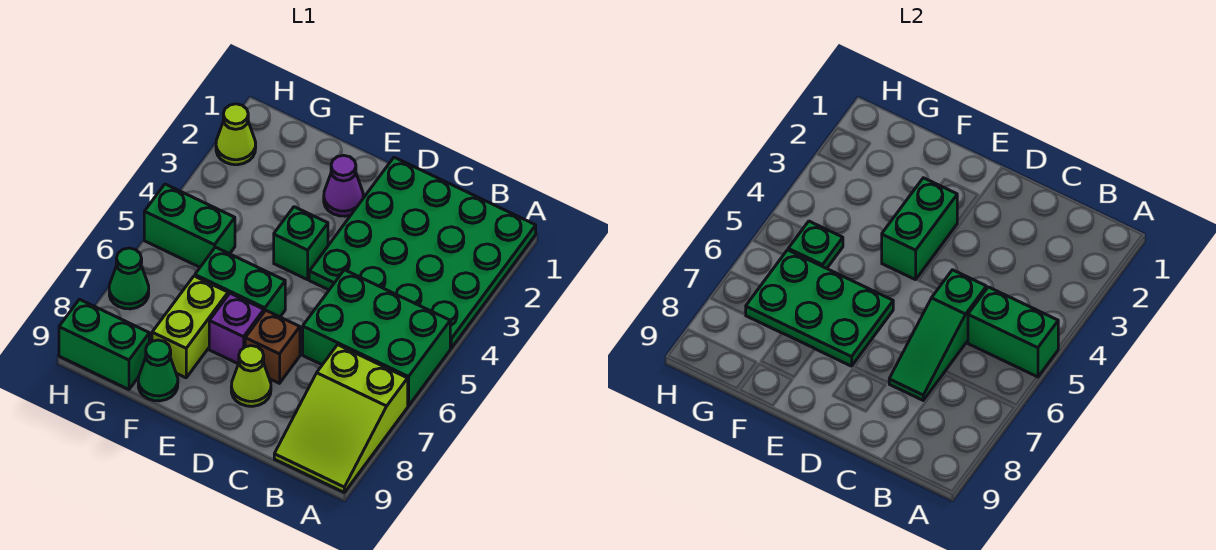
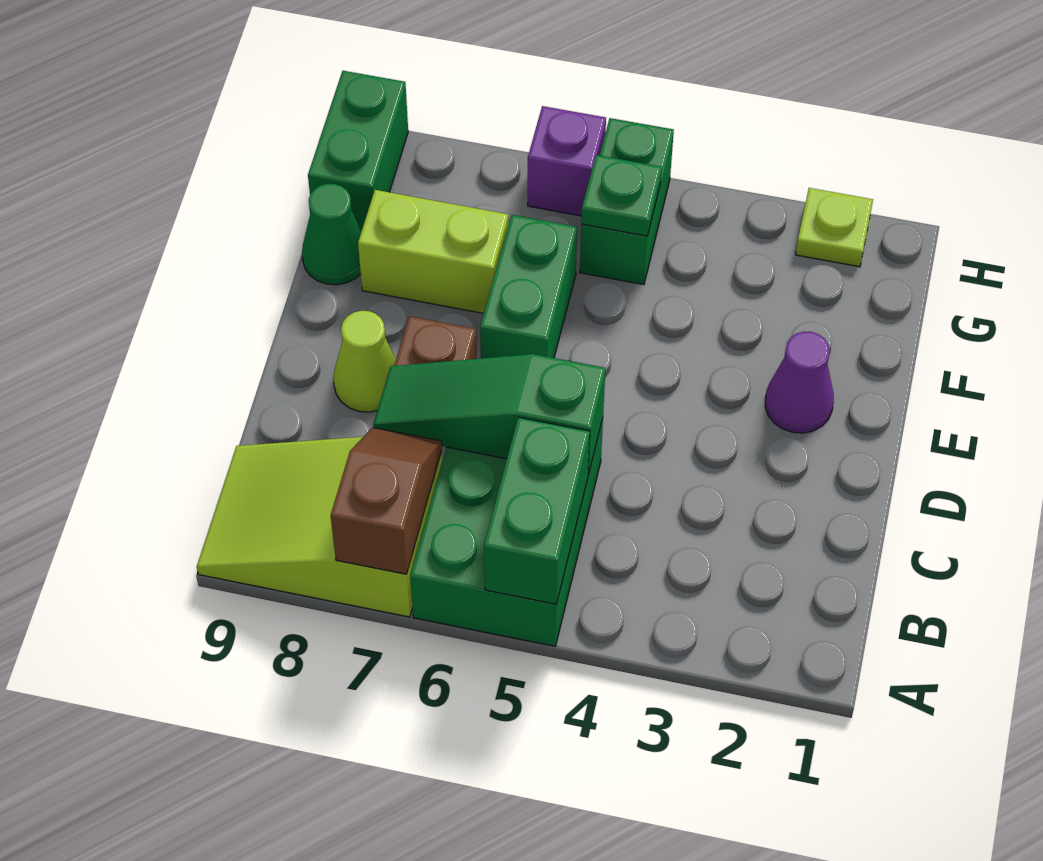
green plate A1:D4 level 1 -> none
none -> brown slope A7:B7 level 2 top A
green brick E3:E4 level 2 -> none
green brick E4 level 1 -> none
green plate E6:G7 level 2 -> none
purple brick E7 level 1 -> purple brick H6 level 1
lime cone H2 level 1 -> lime plate H2 level 1
green cone H7 level 1 -> none

